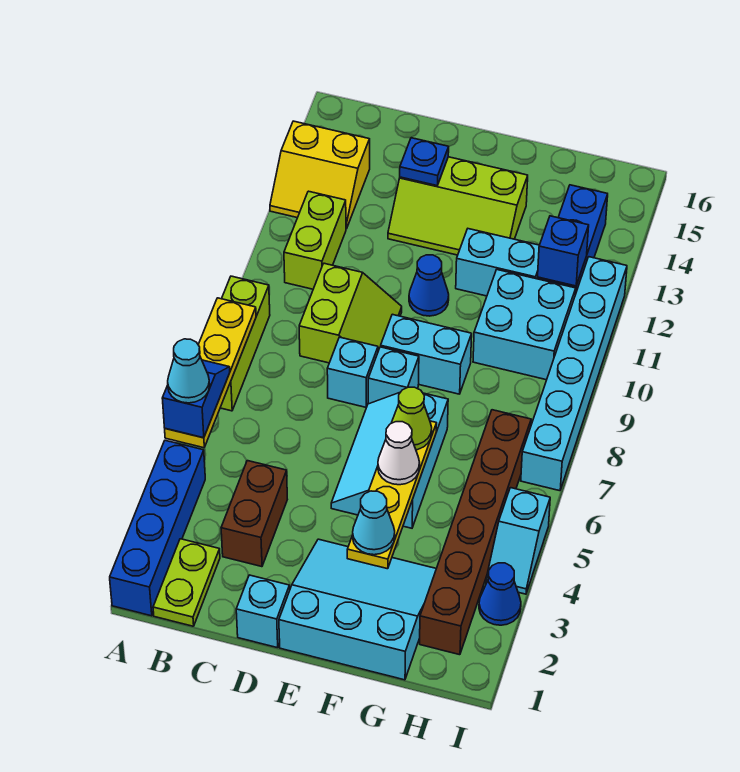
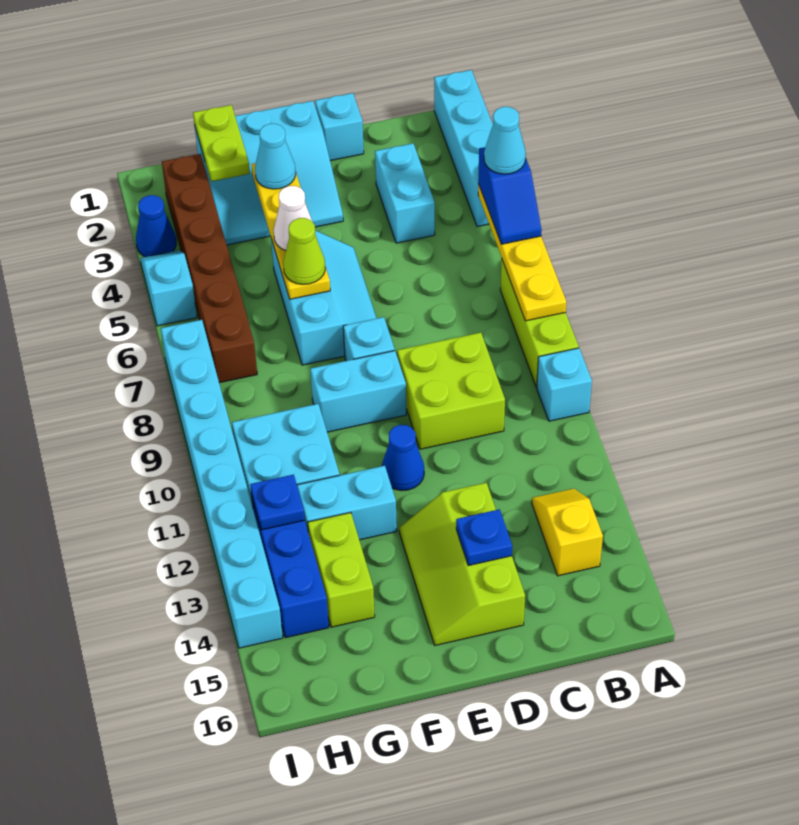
blue brick A1:A4 level 1 -> cyan brick A1:A4 level 1
yellow slope A13:B14 level 1 top 14 -> yellow slope B13:B14 level 1 top 14
lime plate B1:B2 level 1 -> lime plate G1:G2 level 2
lime brick B11:B12 level 1 -> lime brick G13:G14 level 1
brown brick C3:C4 level 1 -> cyan brick C3:C4 level 1
lime slope C9:D10 level 1 top C -> lime brick C9:D10 level 1
cyan brick D8 level 1 -> cyan brick A10 level 1
lime slope D13:F14 level 1 top 14 -> lime slope D13:E15 level 1 top D
blue brick H12 level 2 -> blue plate H12 level 2
cyan brick I7:I12 level 1 -> cyan brick I7:I14 level 1

